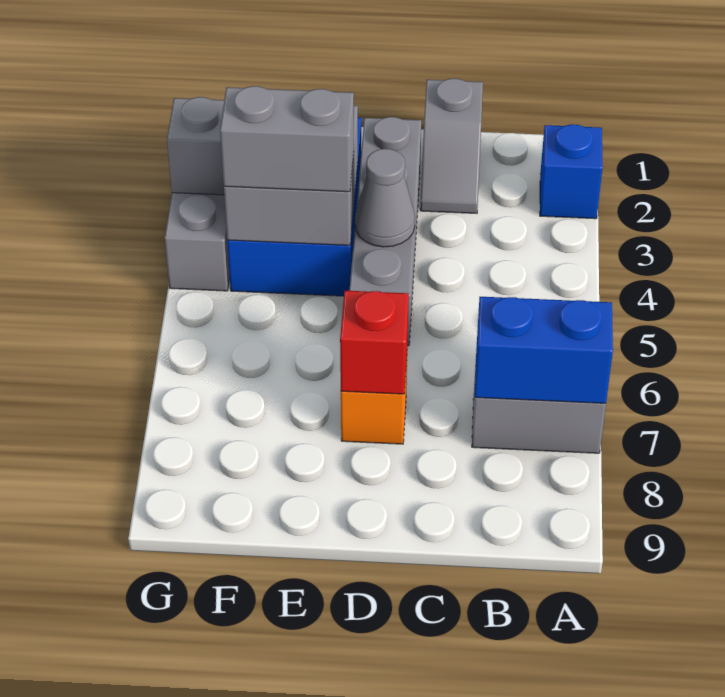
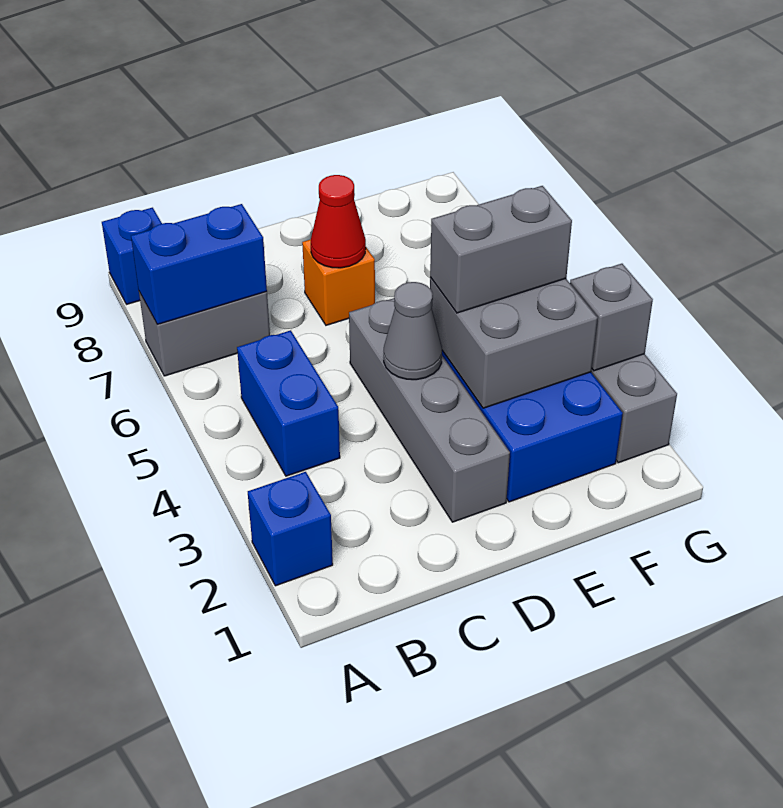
none -> blue brick A9 level 1
none -> blue brick B4:B5 level 1
grey slope C1:C2 level 1 top 1 -> none
red brick D7 level 2 -> red cone D7 level 2

